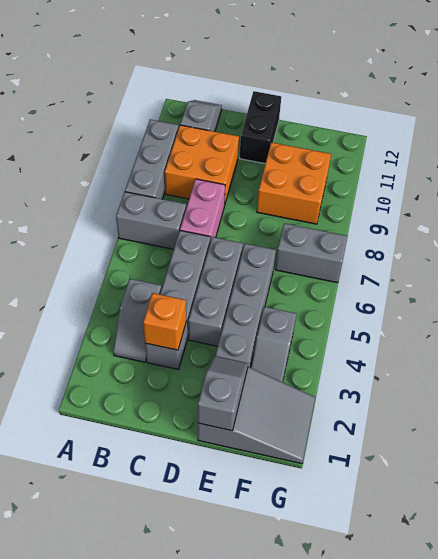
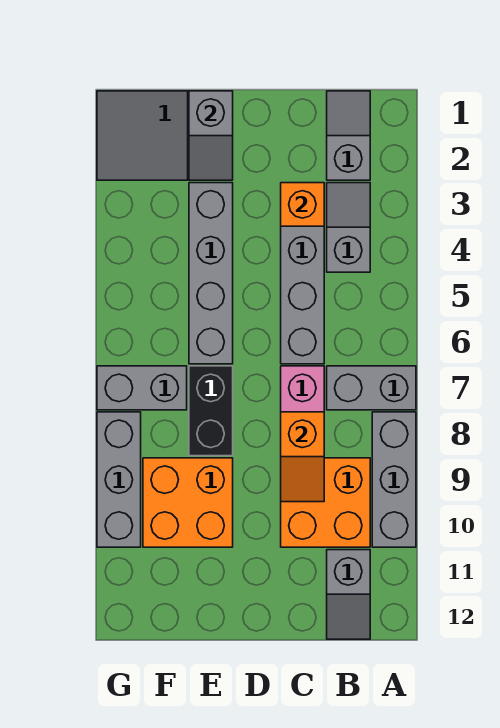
none -> orange slope C8:C9 level 2 top 8
grey brick D4:D6 level 1 -> grey brick G8:G10 level 1
black brick D11:D12 level 1 -> black brick E7:E8 level 1
grey slope F3:F4 level 1 top 4 -> grey slope B1:B2 level 1 top 2

